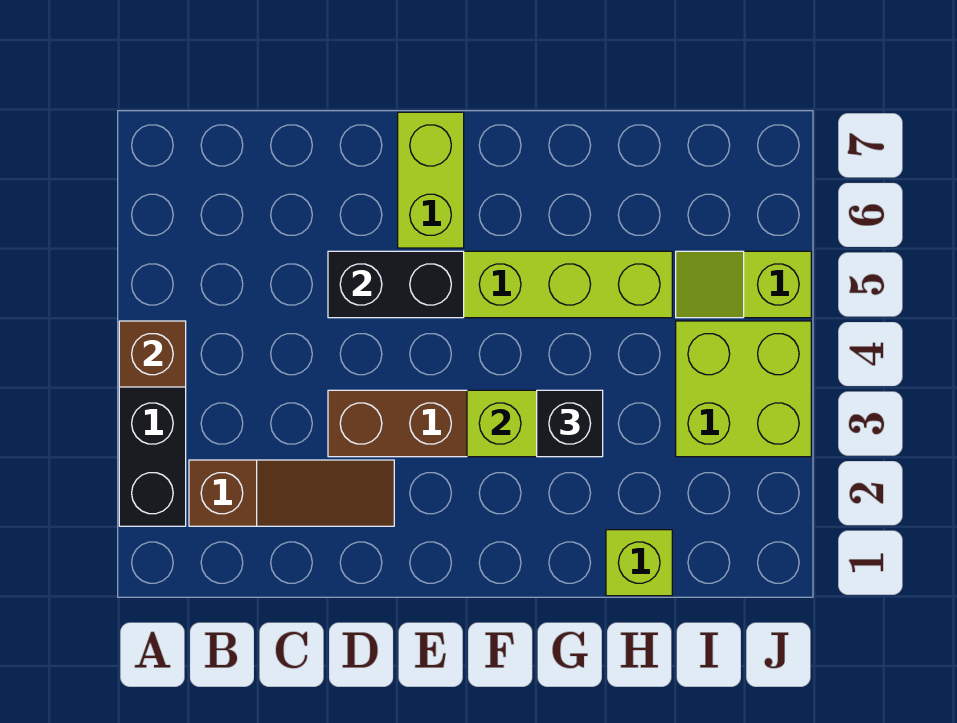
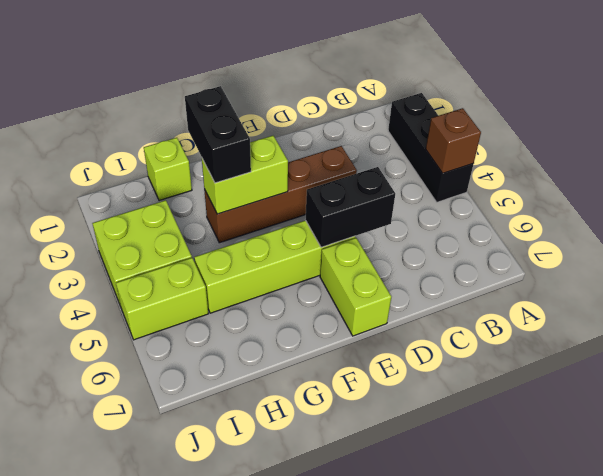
brown slope B2:D2 level 1 top B -> none
black brick G3 level 3 -> black brick G2:G3 level 3
lime slope I5:J5 level 1 top J -> lime brick I5:J5 level 1

